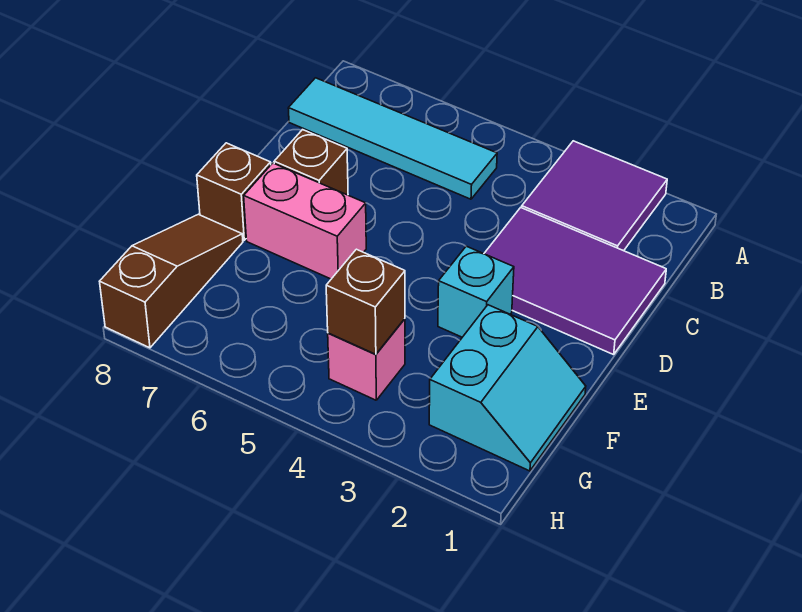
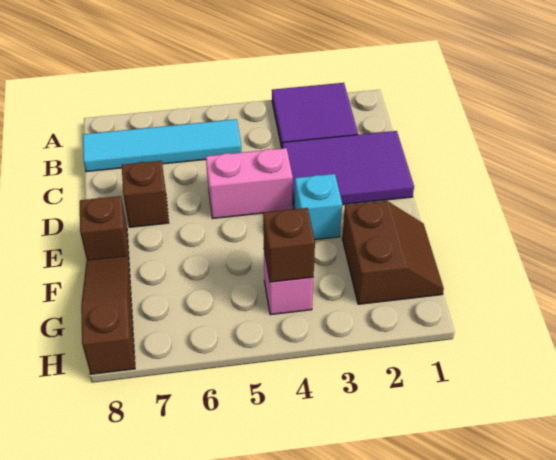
pink brick E6:E7 level 1 -> pink brick D4:D5 level 1
cyan slope F1:G2 level 1 top 2 -> brown slope F1:G2 level 1 top 2

